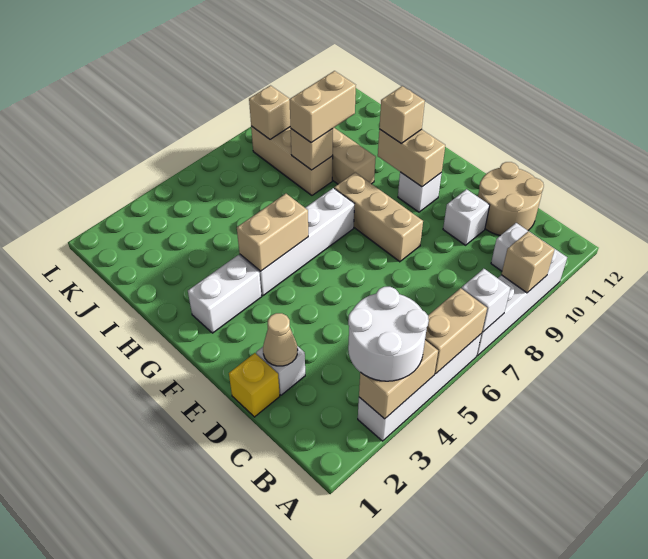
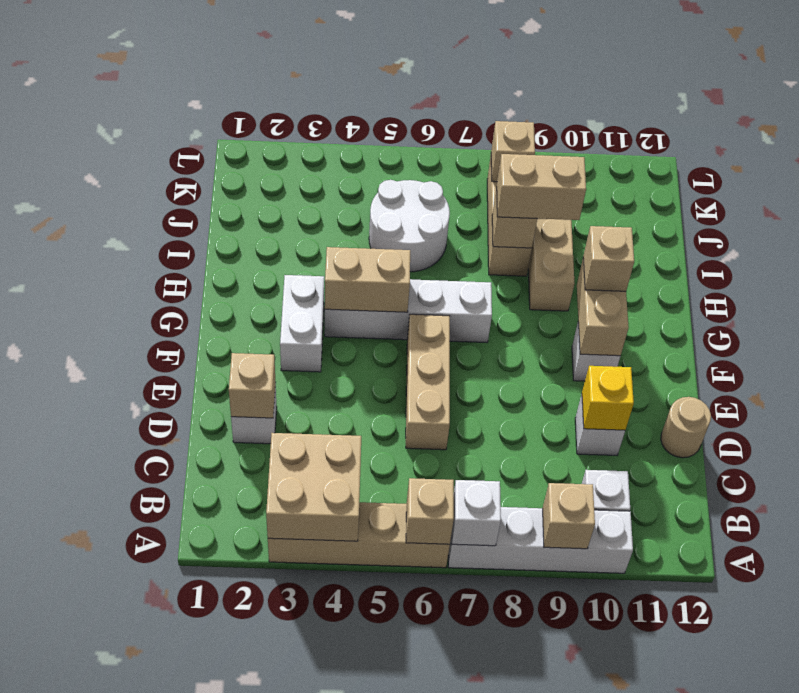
white brick A3:A6 level 1 -> tan brick A3:A6 level 1
tan brick A3:A4 level 2 -> tan brick A3:B4 level 2
white round brick A3:B4 level 3 -> white round brick I5:J6 level 1
tan brick A5:A6 level 2 -> tan brick A6 level 2
tan round brick C11:D12 level 1 -> tan round brick D12 level 1
yellow brick D1 level 1 -> yellow brick D10 level 2
tan cone D2 level 2 -> tan brick D2 level 2
tan brick E8:G8 level 1 -> tan brick D6:F6 level 1
white brick G2:G3 level 1 -> white brick F3:G3 level 1

